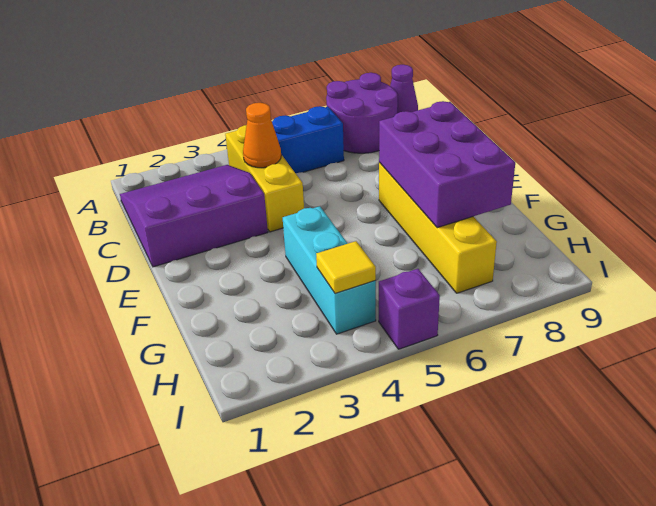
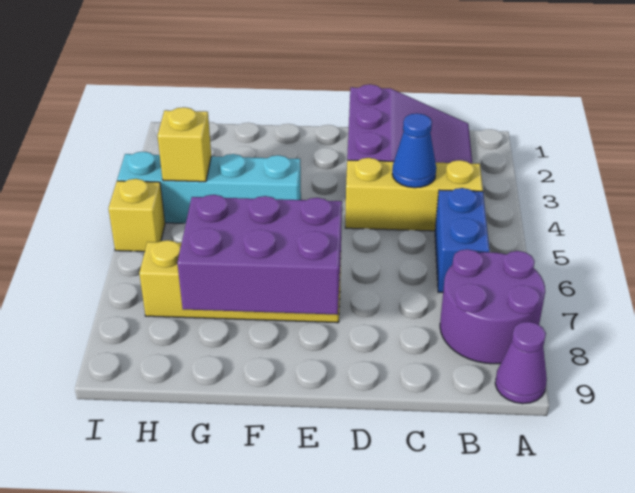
orange cone C4 level 2 -> blue cone C4 level 2
cyan brick F4:H4 level 1 -> cyan brick F4:I4 level 1
yellow tile H4 level 2 -> yellow brick H4 level 2
purple brick I5 level 1 -> yellow brick I5 level 1

